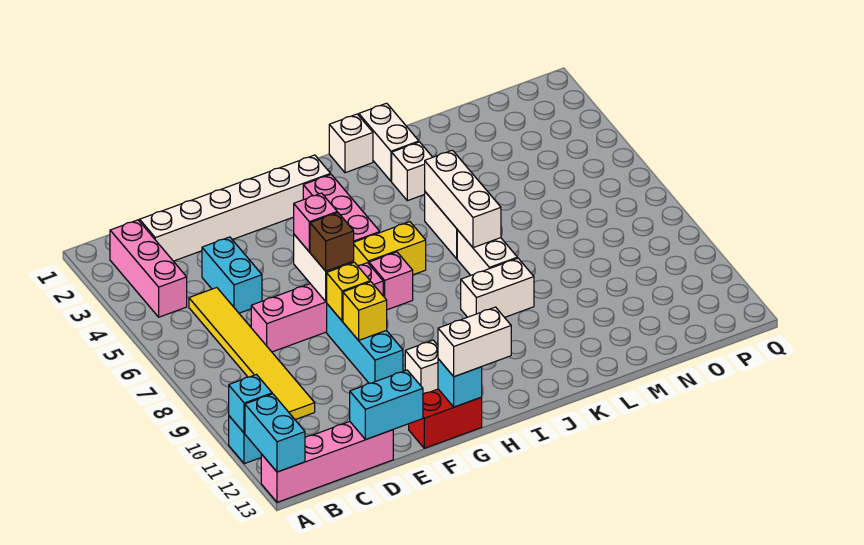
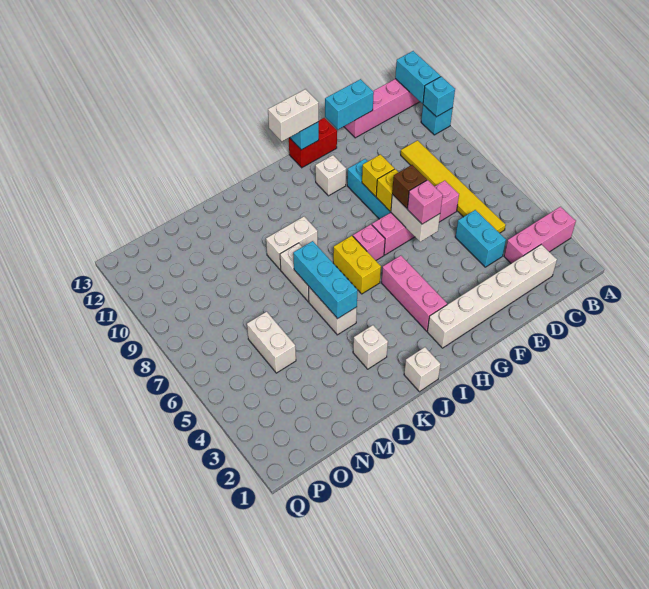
pink brick B2:B4 level 1 -> pink brick A3:C3 level 1
yellow brick H6:I6 level 1 -> yellow brick I6:I7 level 1
white brick K1:K2 level 1 -> white brick N5:N6 level 1
white brick K5:K7 level 2 -> cyan brick K5:K7 level 2

